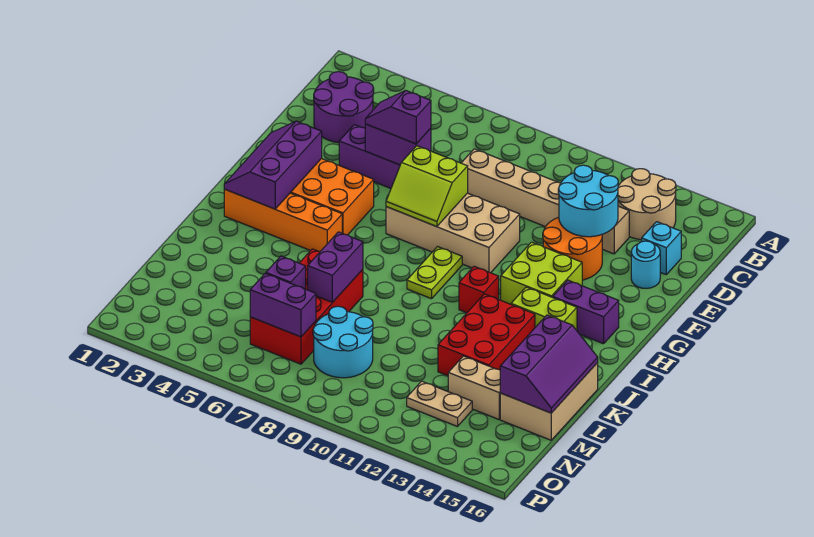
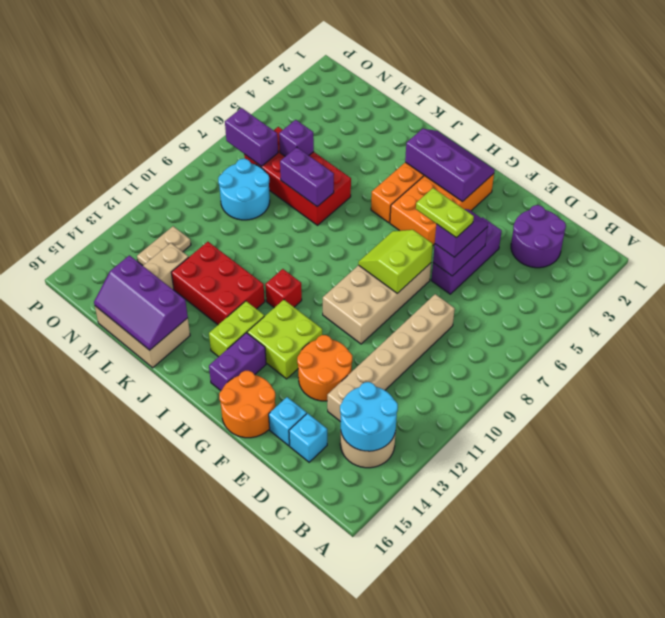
cyan round brick D12:E13 level 2 -> cyan round brick B13:C14 level 2
cyan round brick E15 level 1 -> cyan brick E15 level 1
none -> orange round brick F15:G16 level 1
lime plate H9:I9 level 1 -> lime plate E6:F6 level 4
purple brick N6:N7 level 2 -> purple brick N7:O7 level 2

